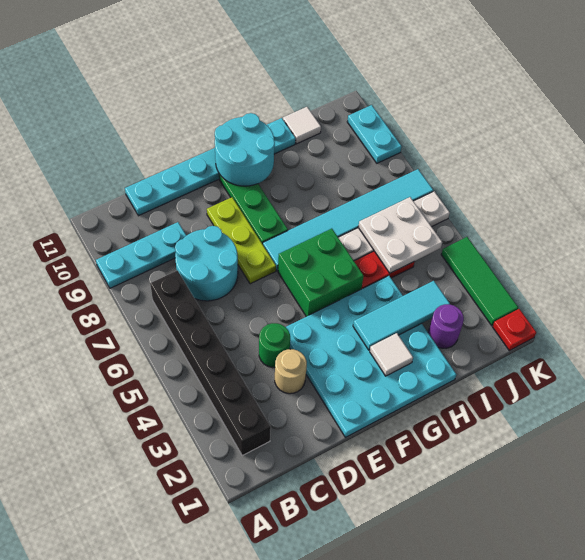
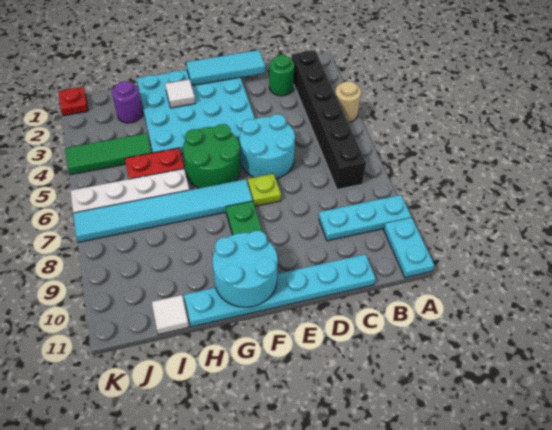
cyan round brick C7:D8 level 1 -> cyan round brick D5:E6 level 1
tan round brick D3 level 1 -> tan round brick A4 level 1
green round brick D4 level 1 -> green round brick C2 level 1
lime plate E7:E9 level 1 -> lime plate E7 level 1
green brick F5:G6 level 1 -> green round brick F5:G6 level 1
cyan tile G3:I3 level 2 -> cyan tile D1:F1 level 2
white plate I5:J6 level 2 -> none
green tile K2:K4 level 1 -> green tile I4:K4 level 1
cyan plate K9:K10 level 1 -> cyan plate A10:A11 level 1

